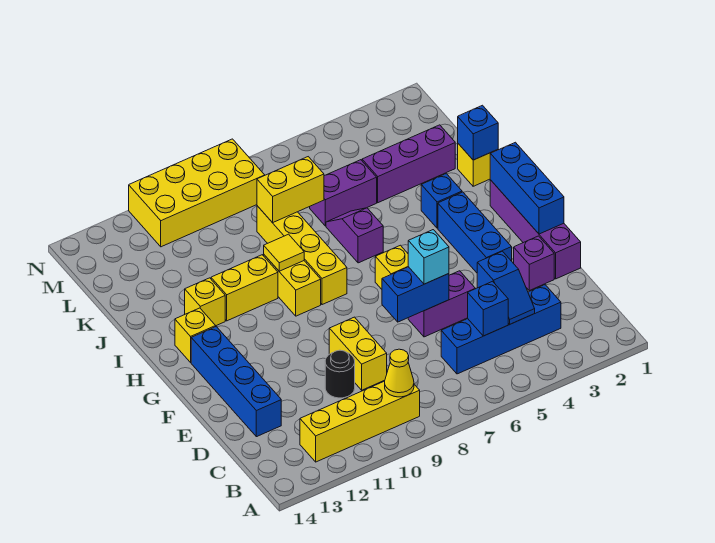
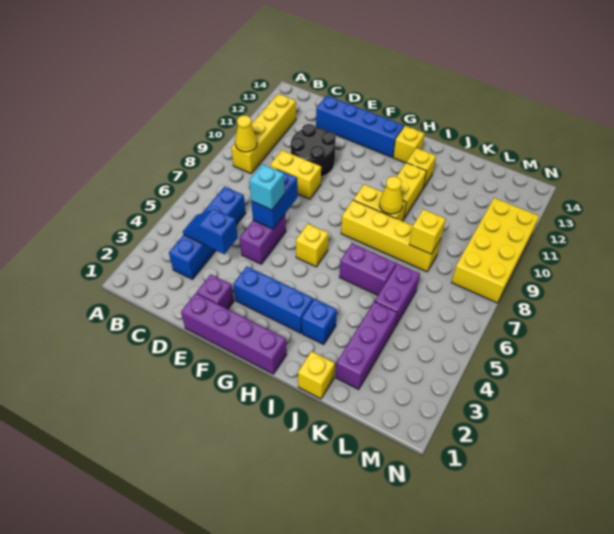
blue brick C5 level 2 -> none
black round brick D10 level 1 -> black round brick D10:E11 level 1
blue brick F1:H1 level 2 -> none
purple slope I6:J6 level 1 top I -> purple brick I6:J6 level 1
yellow tile I9 level 2 -> yellow cone I9 level 2
blue brick J1 level 2 -> none
yellow brick K7:K8 level 2 -> yellow brick K8 level 2

